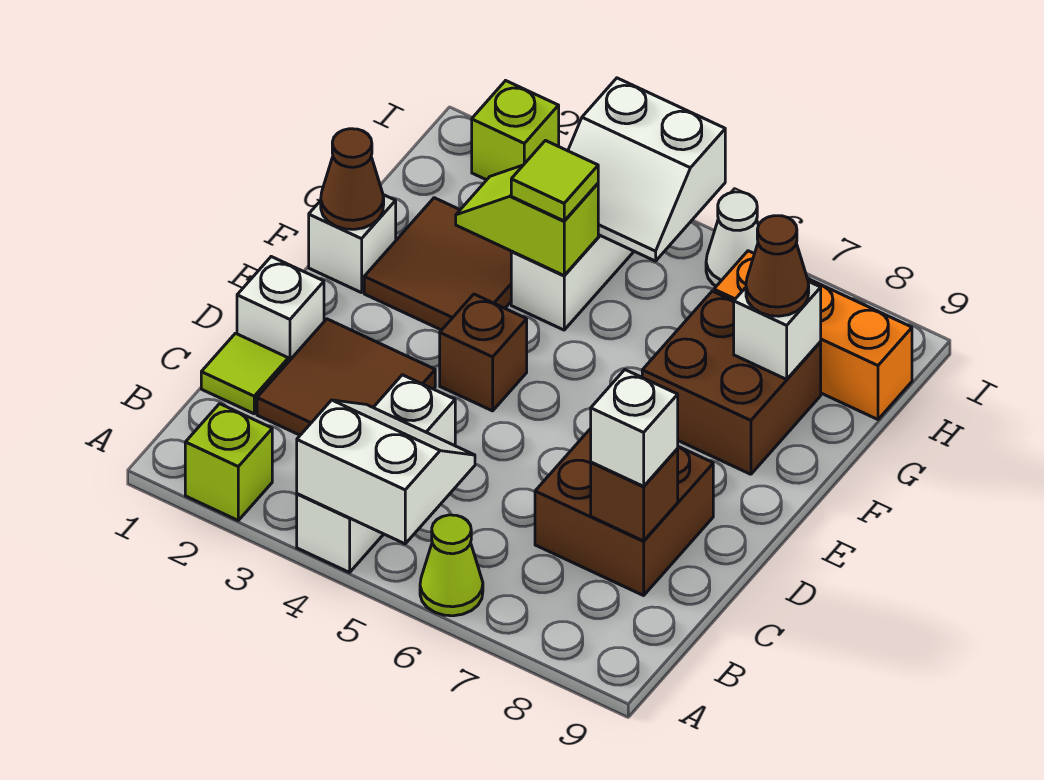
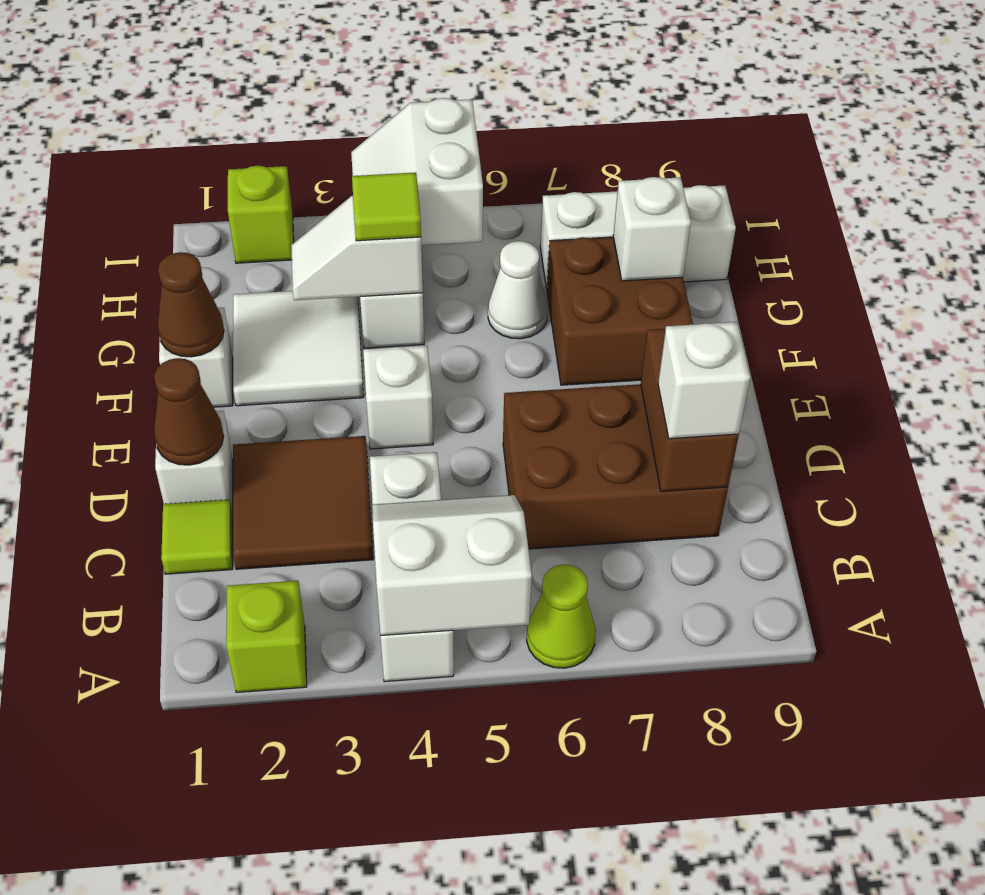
brown brick C7:D8 level 1 -> brown brick C6:D8 level 1
brown brick C8 level 2 -> brown brick C8:D8 level 2
brown brick E4 level 1 -> white brick E4 level 1
brown tile F2:G3 level 1 -> white tile F2:G3 level 1
lime slope G3:G4 level 2 top 4 -> white slope G3:G4 level 2 top 4
brown cone G8 level 3 -> brown cone D1 level 2
white slope H4:I5 level 2 top I -> white slope H4:I5 level 2 top 5
orange brick H7:H9 level 1 -> white brick H7:H9 level 1
white cone I6 level 1 -> white cone G6 level 1

